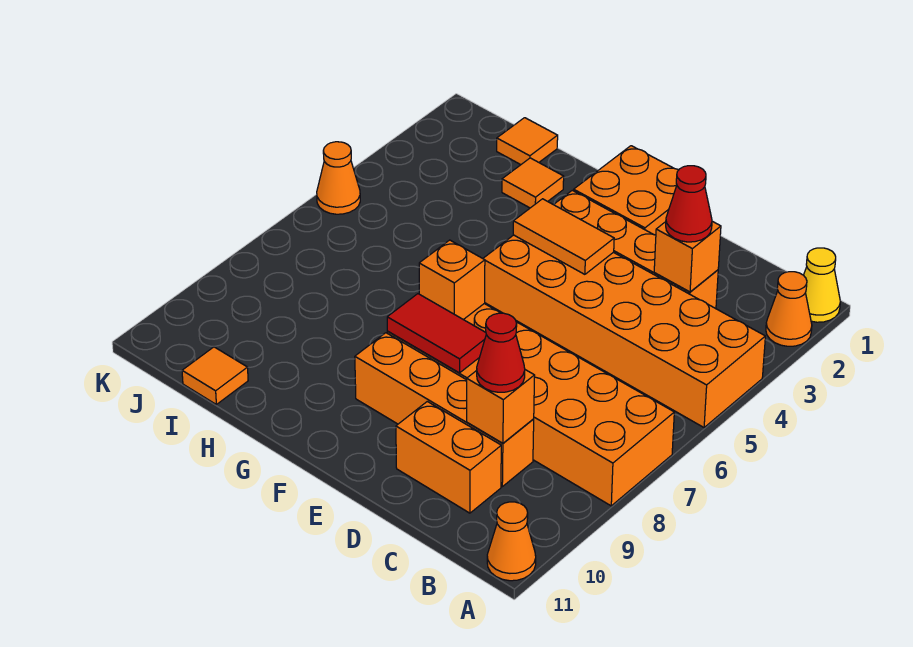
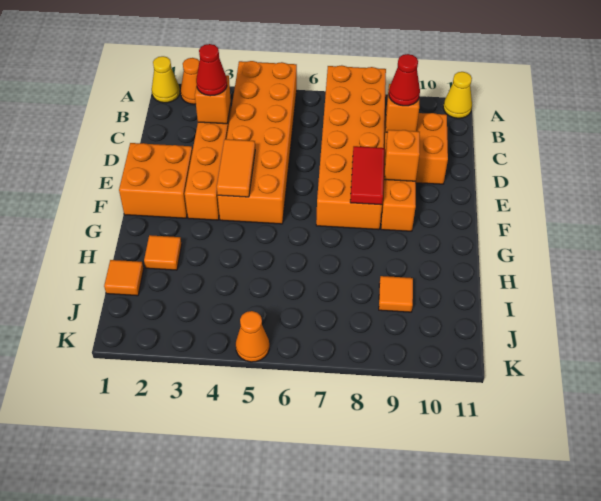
orange cone A11 level 1 -> yellow cone A11 level 1
orange brick F7 level 2 -> orange brick E9 level 2
orange tile I11 level 1 -> orange tile I9 level 1

